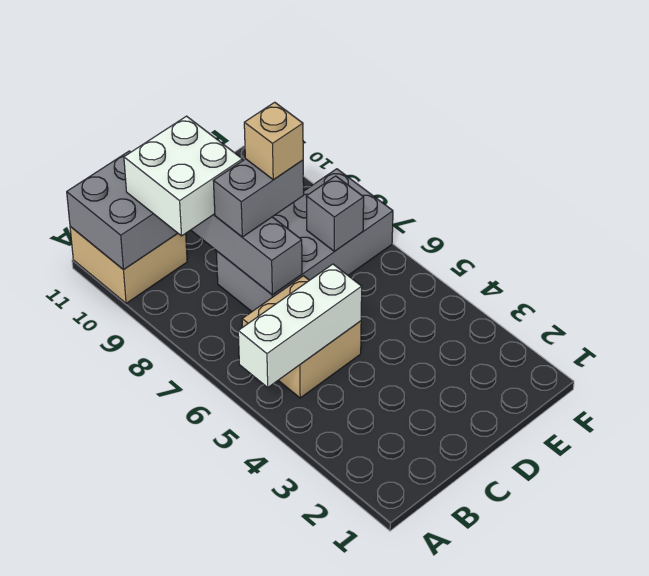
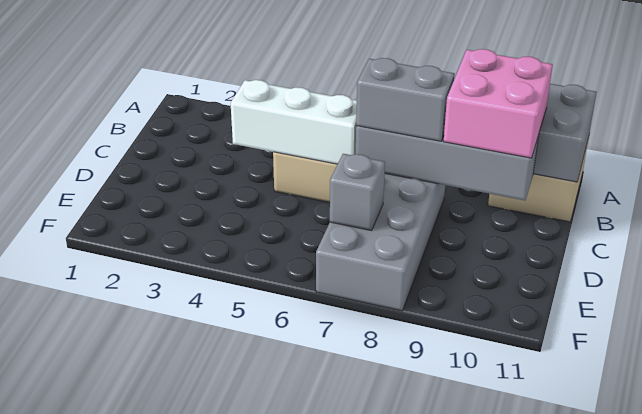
white brick A5:C5 level 2 -> white brick C4:C6 level 2
white brick B9:C10 level 3 -> pink brick B9:C10 level 3
grey brick C8:D8 level 3 -> grey brick C7:C8 level 3
tan brick D8 level 4 -> none

